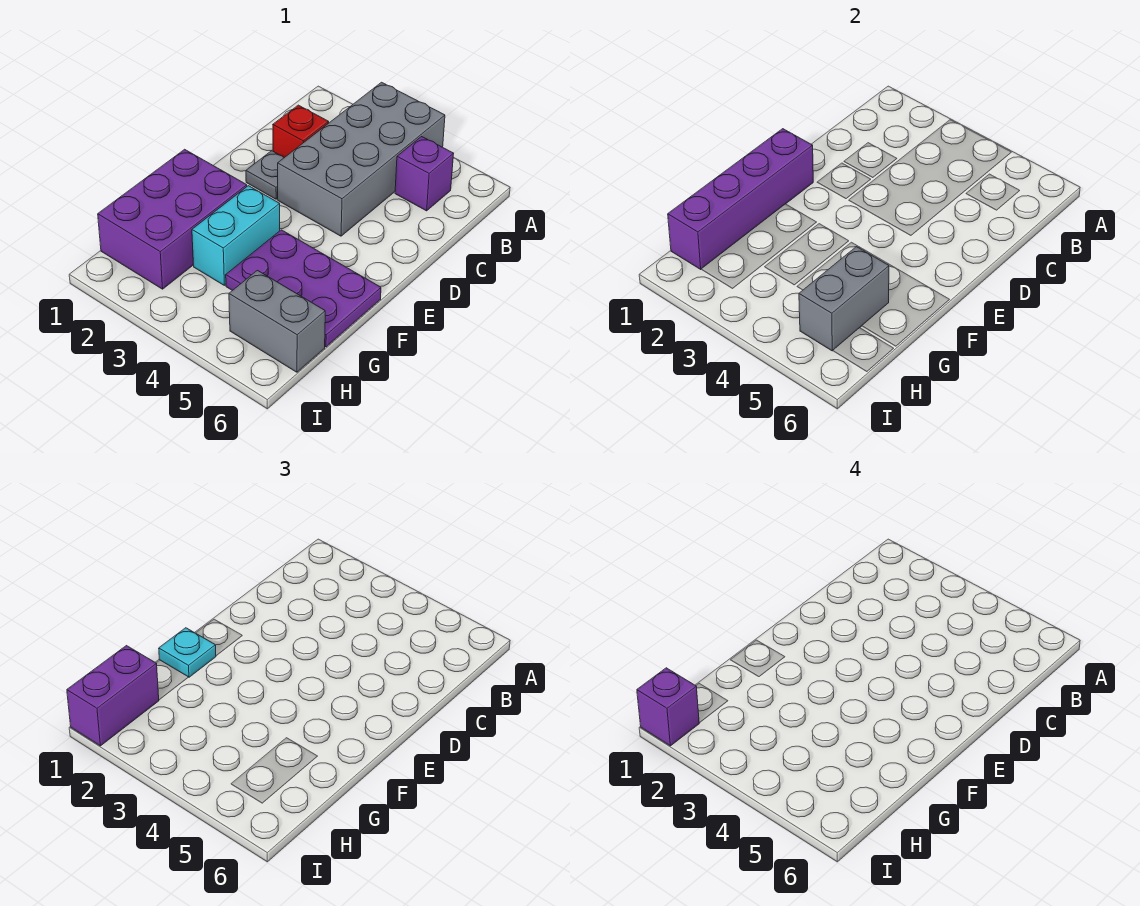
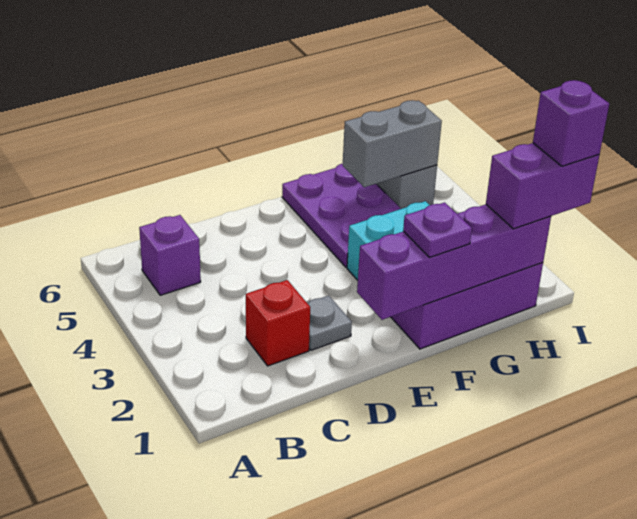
grey brick A3:D4 level 1 -> none
cyan plate F1 level 3 -> purple plate F1 level 3

